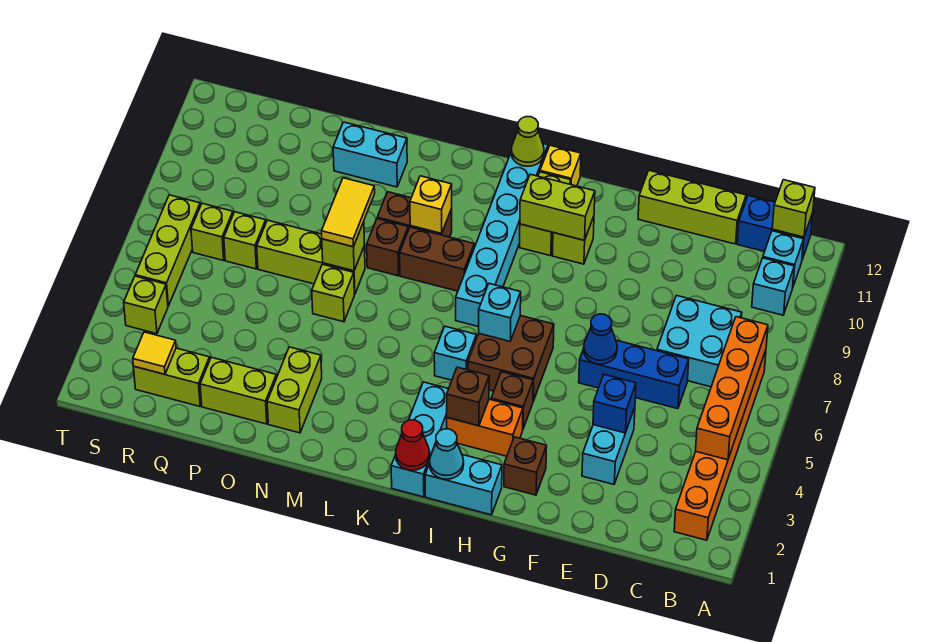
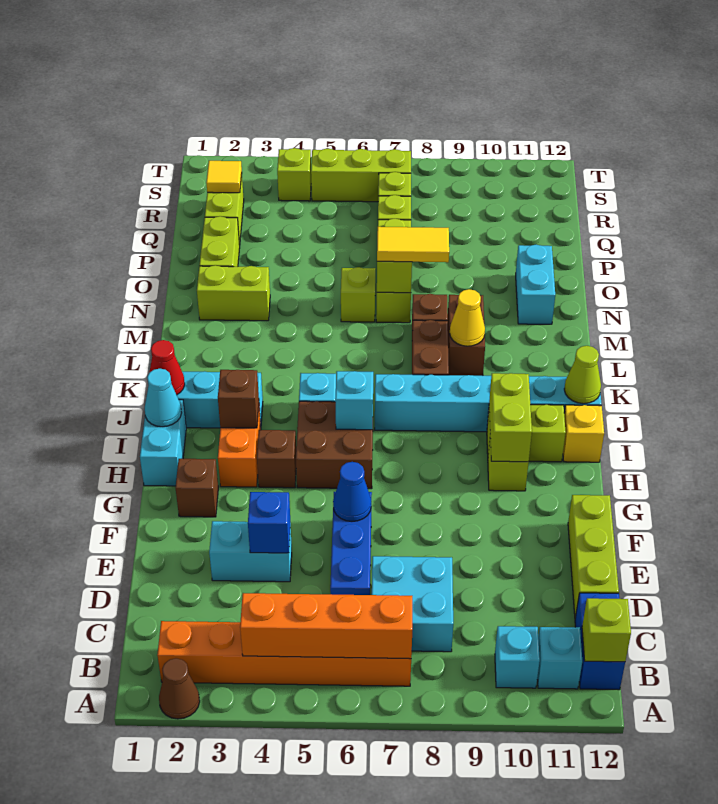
none -> brown cone A2 level 1
yellow brick L9 level 2 -> yellow cone L9 level 2

